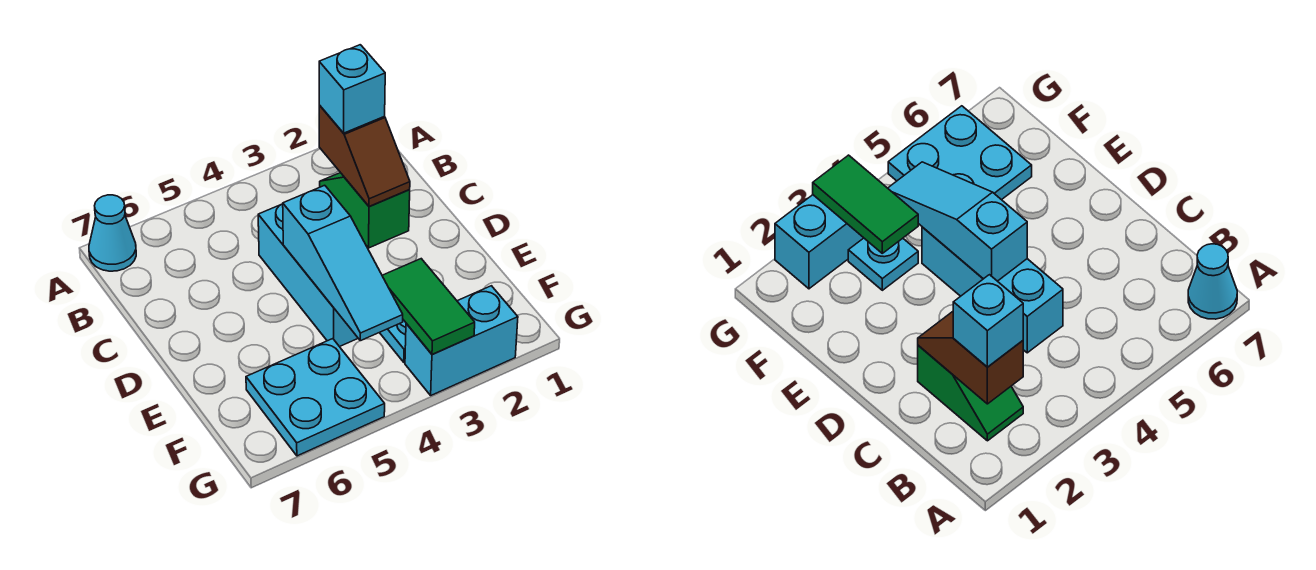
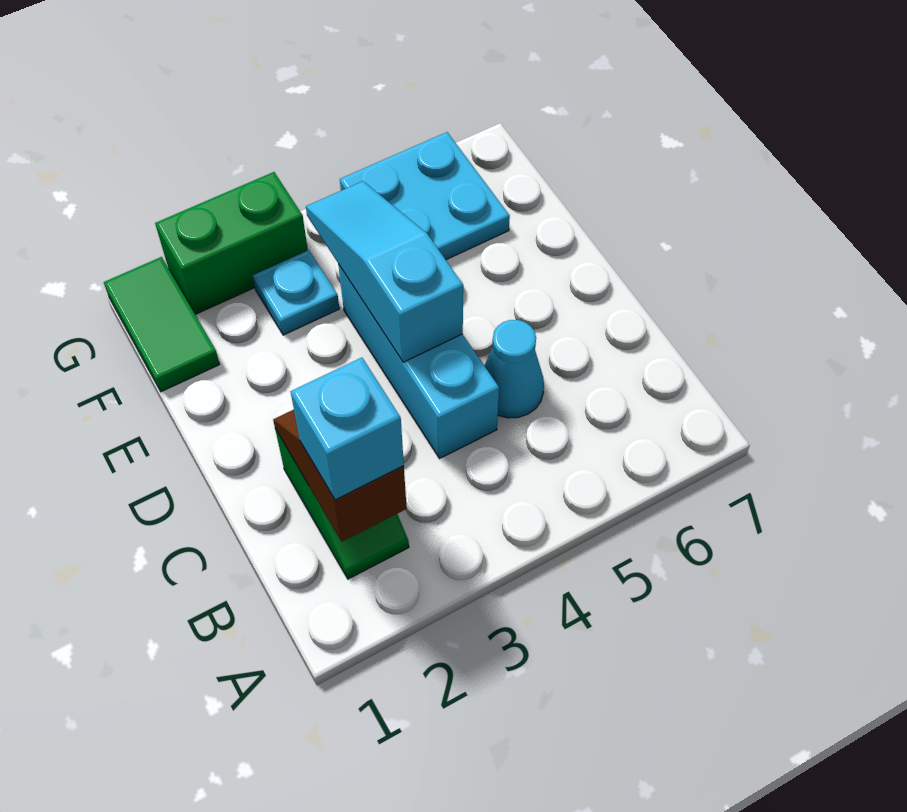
cyan cone A7 level 1 -> cyan cone C5 level 1
green tile F3:G3 level 2 -> green tile F1:G1 level 1
cyan brick G2:G3 level 1 -> green brick G2:G3 level 1

